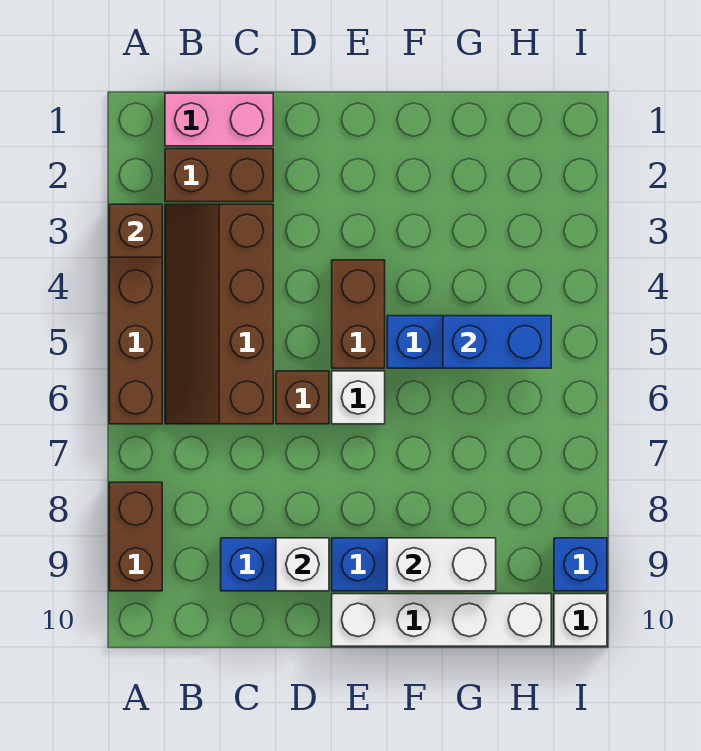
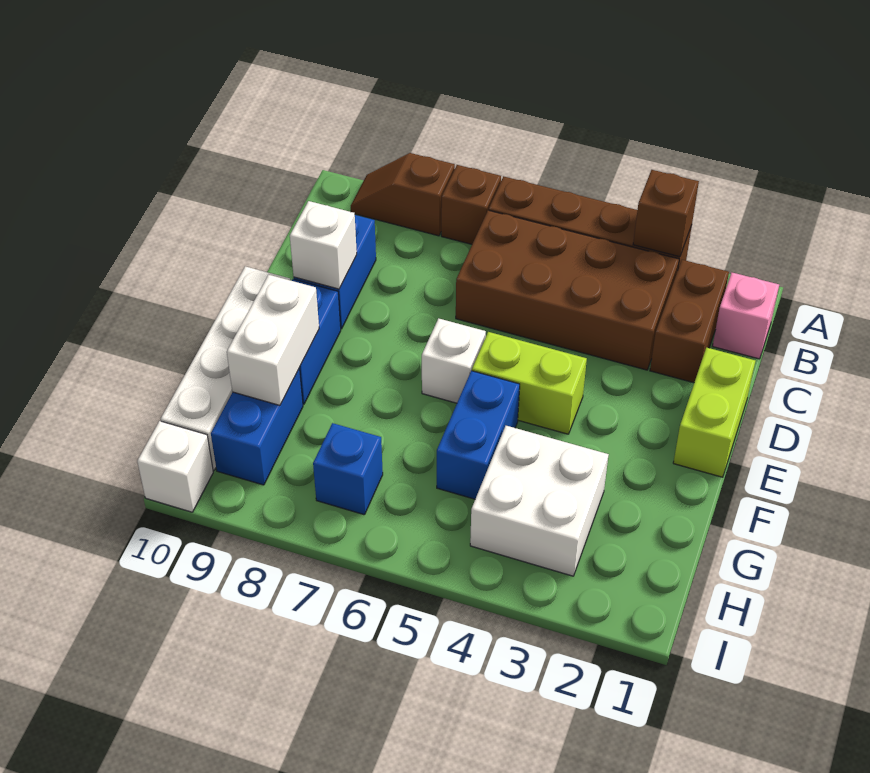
brown brick A8:A9 level 1 -> brown slope A8:A9 level 1 top 8
pink brick B1:C1 level 1 -> pink brick B1 level 1
brown slope B3:C6 level 1 top C -> brown brick B3:C6 level 1
none -> lime brick D1:E1 level 1
brown brick D6 level 1 -> brown brick A7 level 1
brown brick E4:E5 level 1 -> lime brick E4:E5 level 1
none -> white brick G3:H4 level 1
blue brick G5:H5 level 2 -> blue brick G9:H9 level 1
blue brick I9 level 1 -> blue brick H7 level 1

